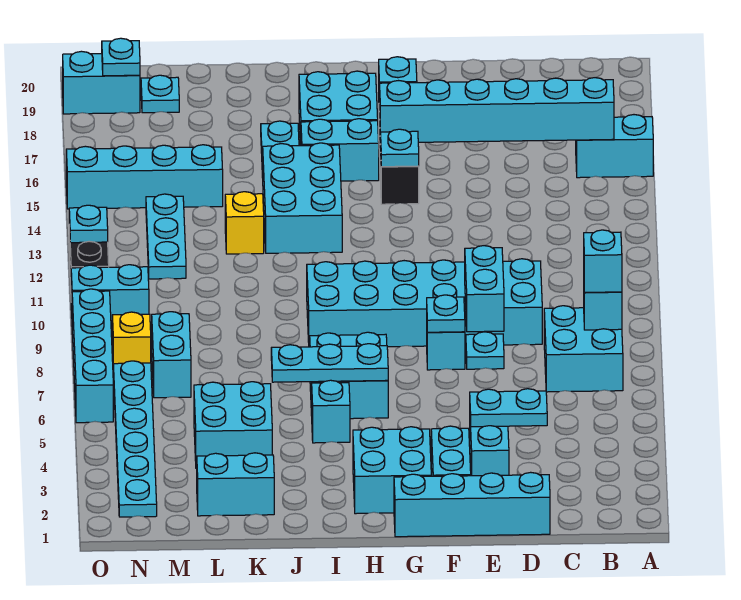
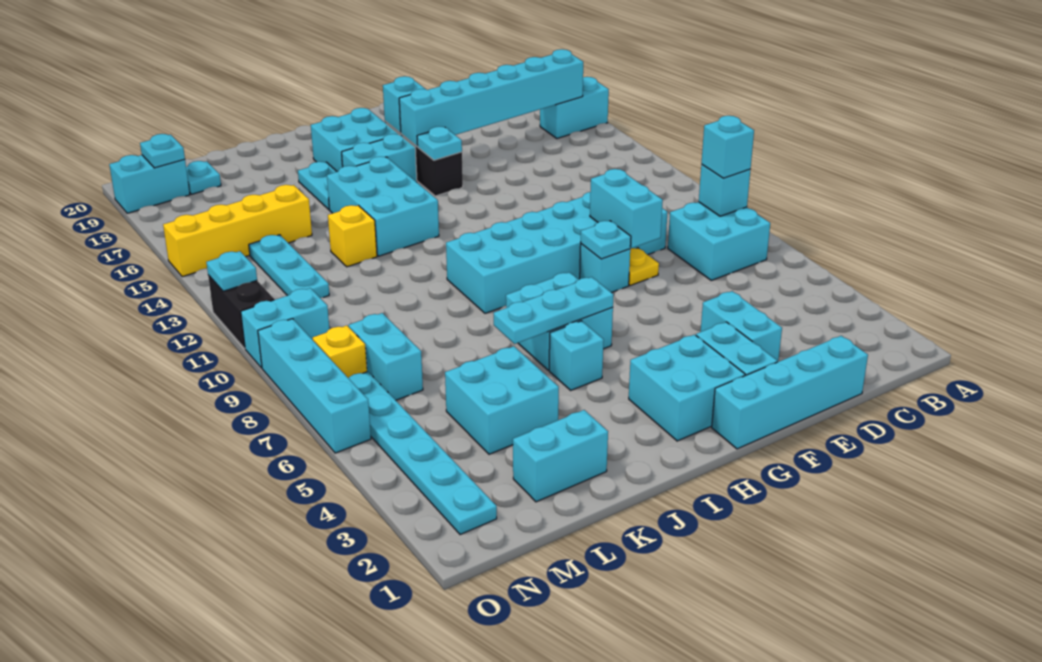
cyan plate D4:E4 level 2 -> none
cyan plate E8 level 1 -> yellow plate E8 level 1
cyan brick L15:O15 level 1 -> yellow brick L15:O15 level 1

